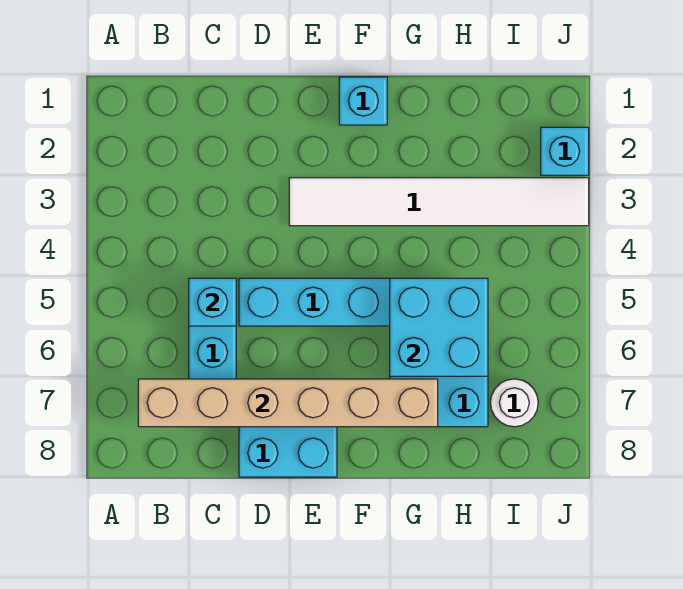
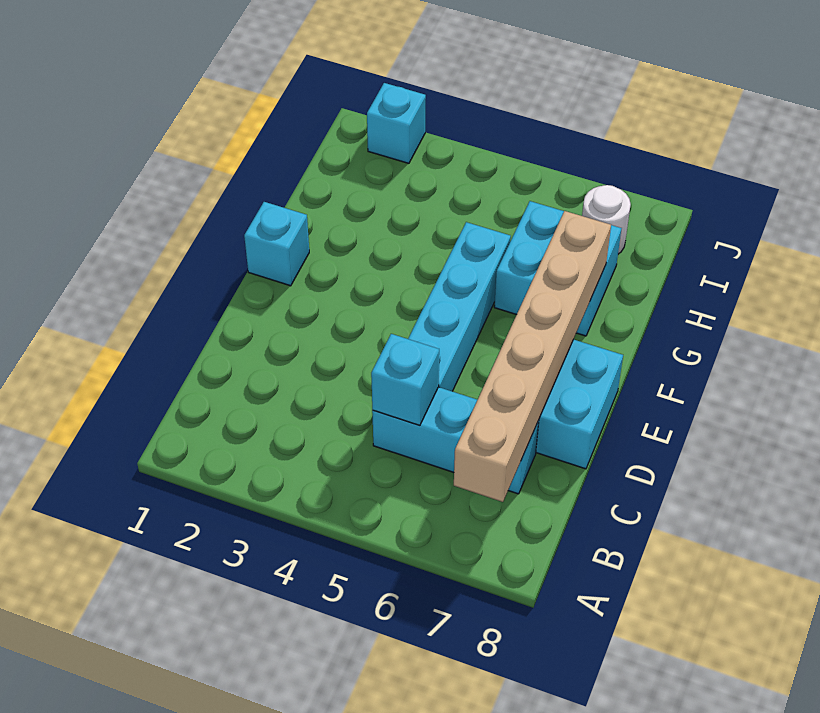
white tile E3:J3 level 1 -> none
cyan brick G5:H6 level 2 -> none

